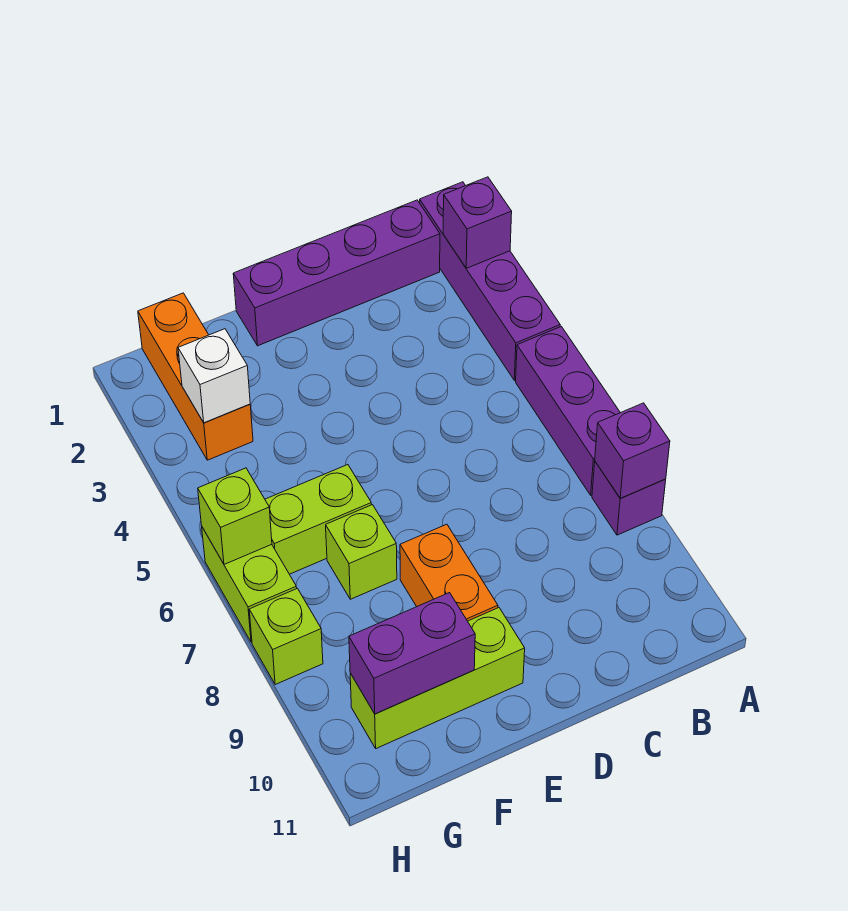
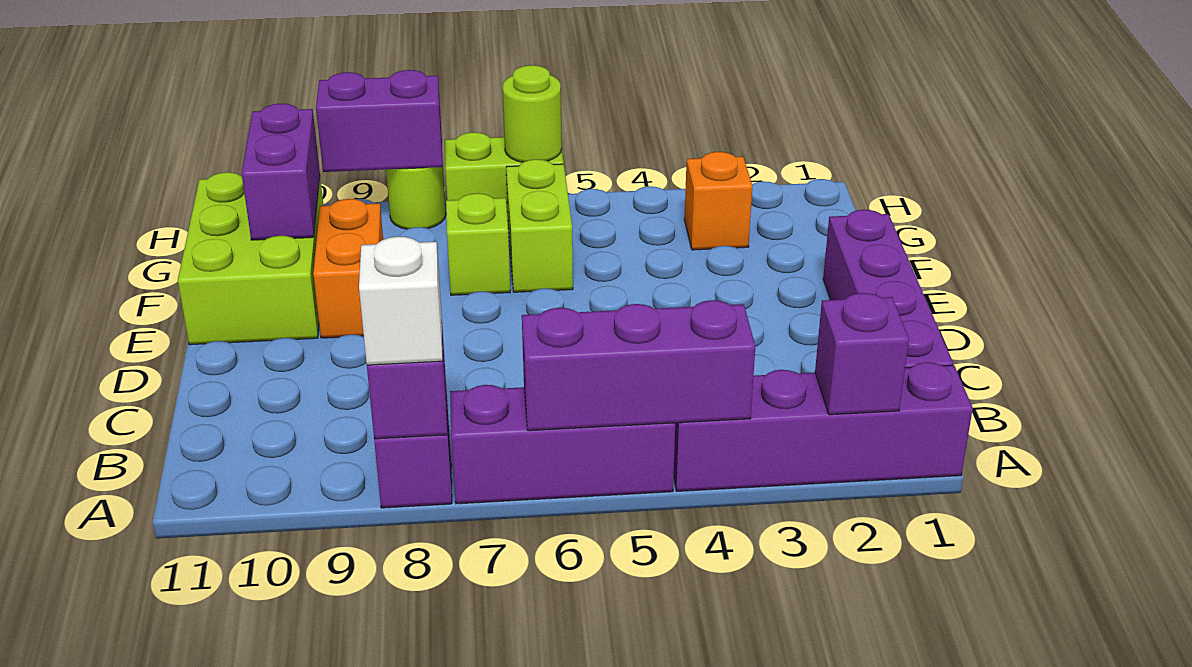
none -> purple brick A4:A6 level 2
orange brick E8:E9 level 1 -> orange brick E9:F9 level 1
lime brick E10:G10 level 1 -> lime brick E10:G11 level 1
orange brick G1:G3 level 1 -> orange brick G3 level 1
white brick G3 level 2 -> white brick A8 level 3
lime brick H6 level 2 -> lime round brick H6 level 2
lime brick H8 level 1 -> lime round brick H8 level 1
none -> purple brick H8:H9 level 2

